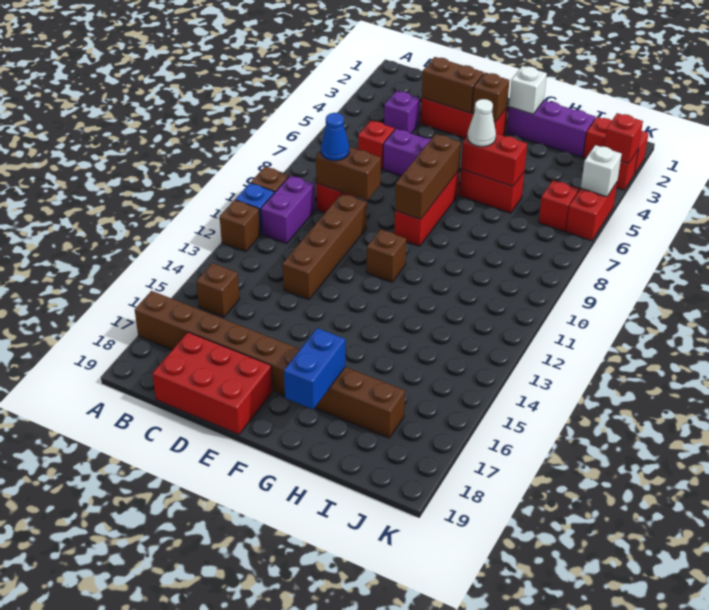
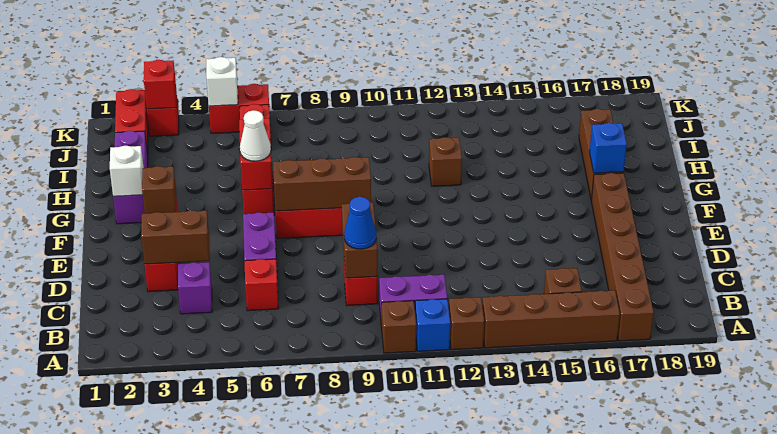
red brick C18:E19 level 1 -> none
brown brick D3:E3 level 2 -> brown brick D3:D4 level 2
brown brick D10:D13 level 1 -> brown brick A13:A16 level 1
brown brick F11 level 1 -> brown brick H12 level 1
blue brick G17:G18 level 2 -> blue brick G17 level 2

